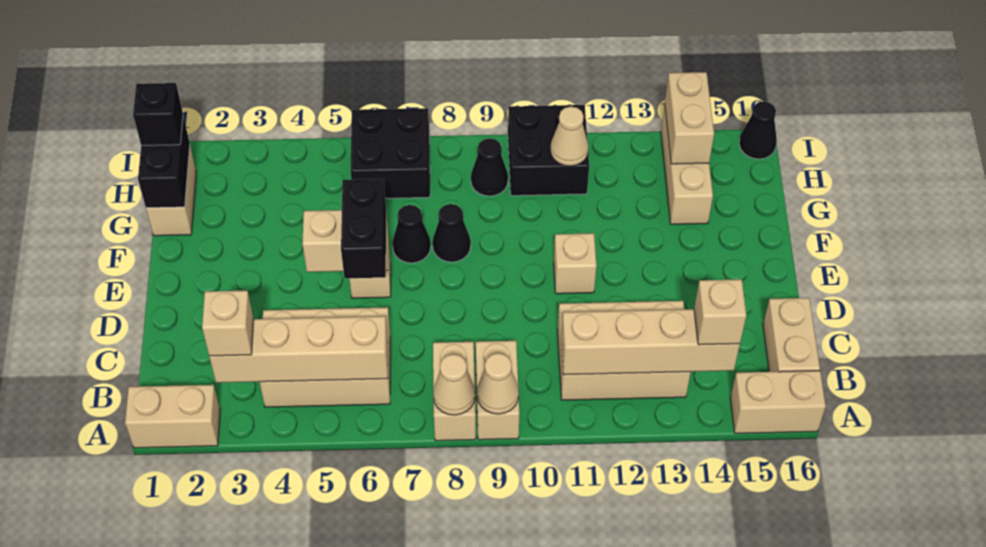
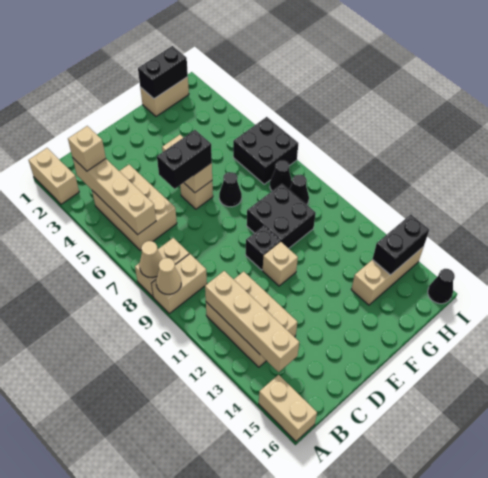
tan brick B14 level 3 -> none
tan brick B16:C16 level 1 -> none
black cone F8 level 1 -> black cone H8 level 1
black brick H1 level 3 -> black brick E10 level 1
black brick H10:I11 level 1 -> black brick F9:G10 level 1
tan cone H11 level 2 -> none
tan brick H14:I14 level 2 -> black brick H14:I14 level 2

